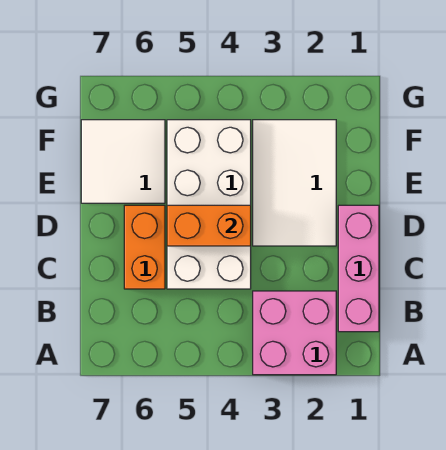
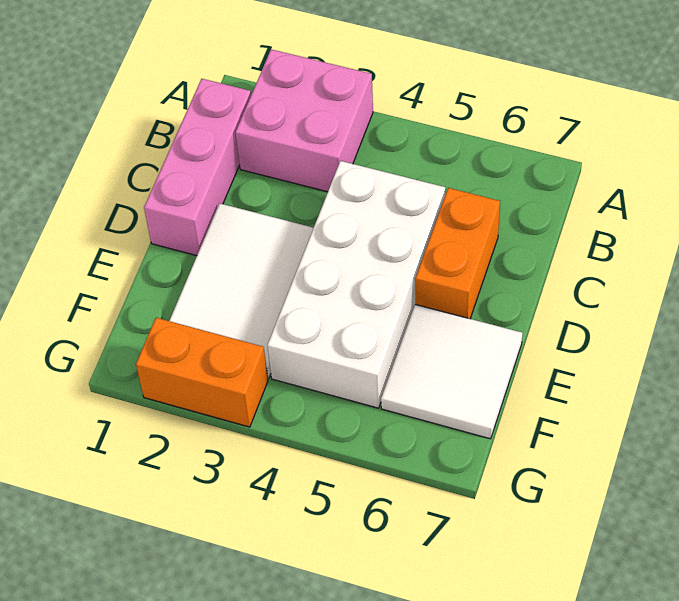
orange brick D4:D5 level 2 -> orange brick G2:G3 level 1

